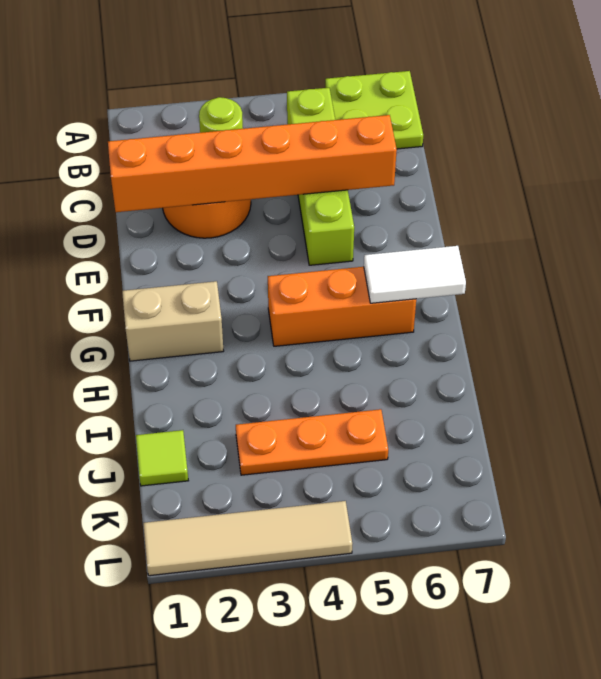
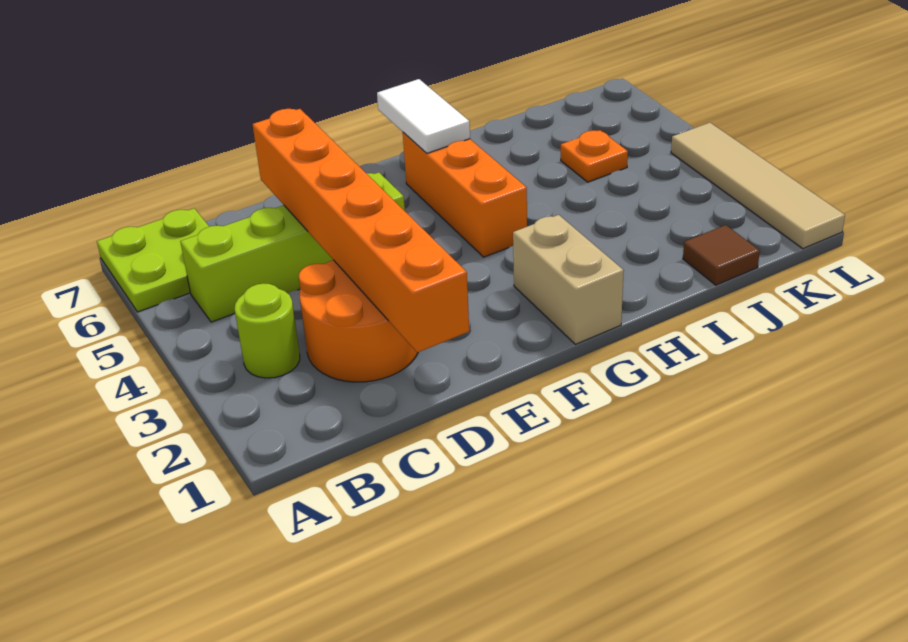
lime tile J1 level 1 -> brown tile J1 level 1
orange plate J3:J5 level 1 -> orange plate J5 level 1

